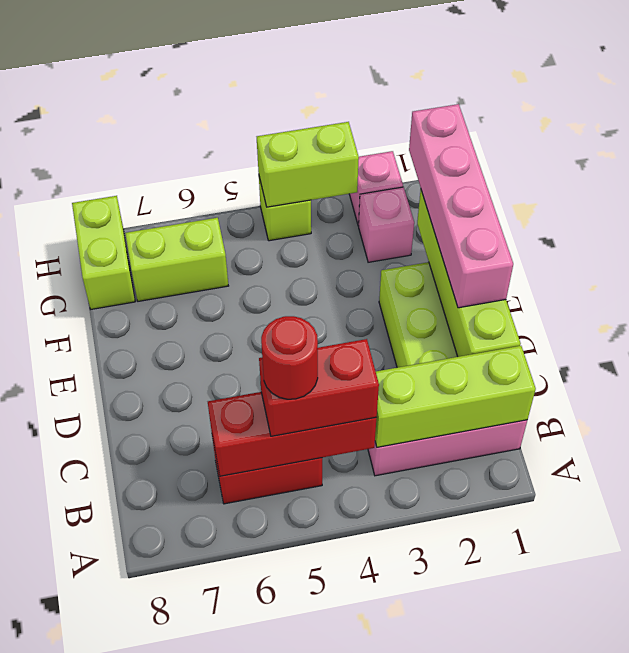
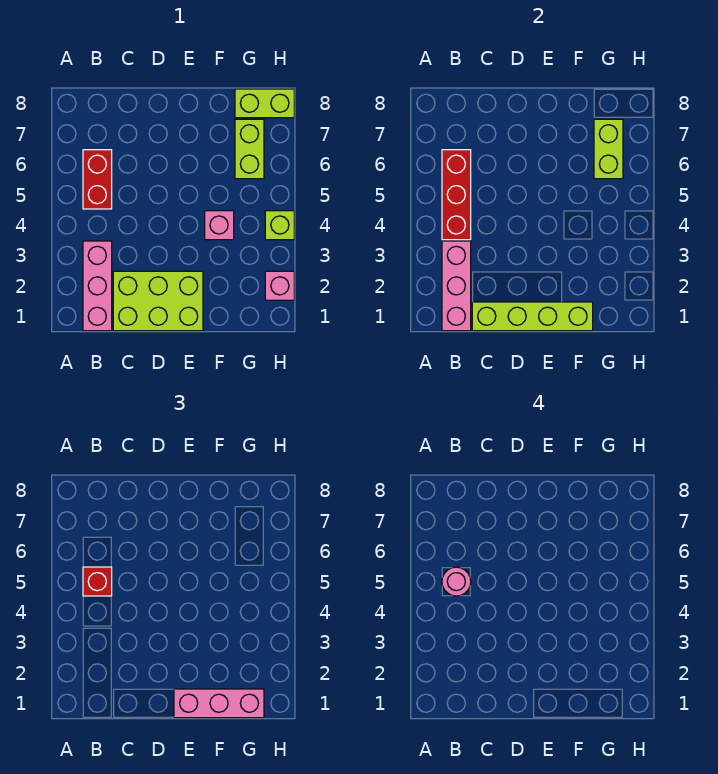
lime brick B1:B3 level 2 -> pink brick B1:B3 level 2
red brick B4:B5 level 3 -> red brick B5 level 3
red round brick B5 level 4 -> pink round brick B5 level 4
pink brick D1:G1 level 3 -> pink brick E1:G1 level 3
pink brick G2 level 1 -> pink brick F4 level 1
lime brick H3:H4 level 2 -> lime brick G6:G7 level 2

